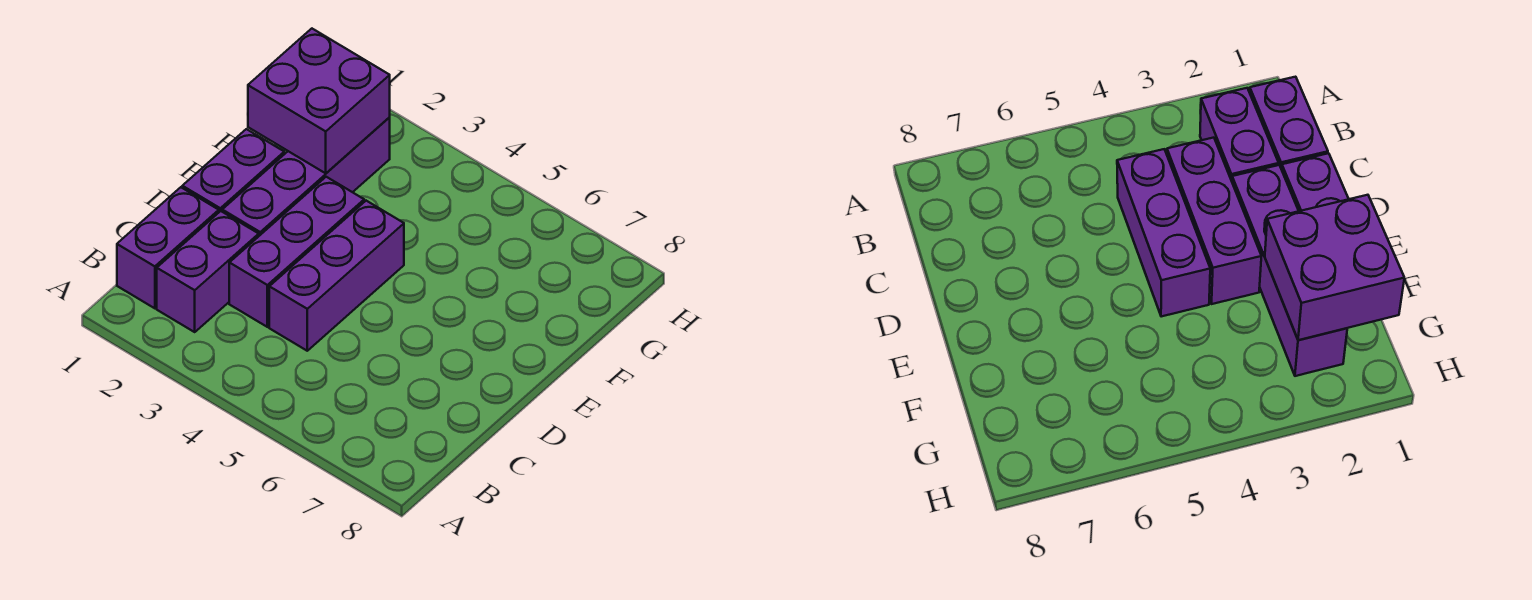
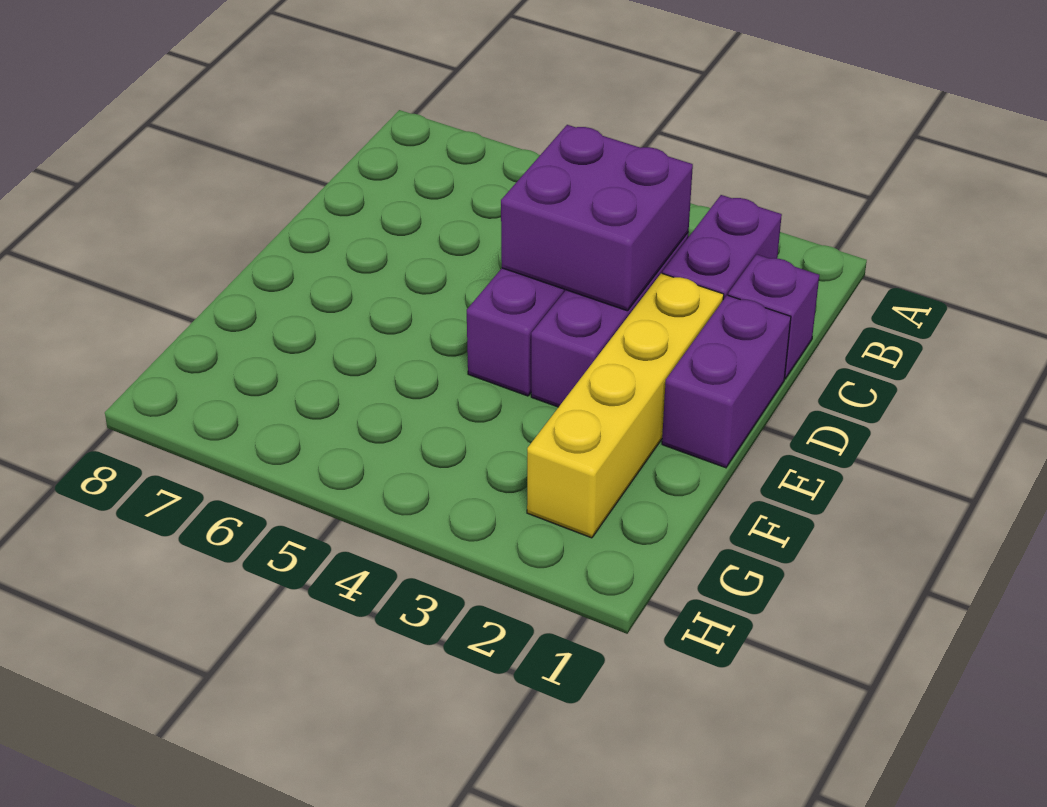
purple brick B1:C1 level 1 -> purple brick C1 level 1
purple brick D2:G2 level 1 -> yellow brick D2:G2 level 1
purple brick F1:G2 level 2 -> purple brick C3:D4 level 2

